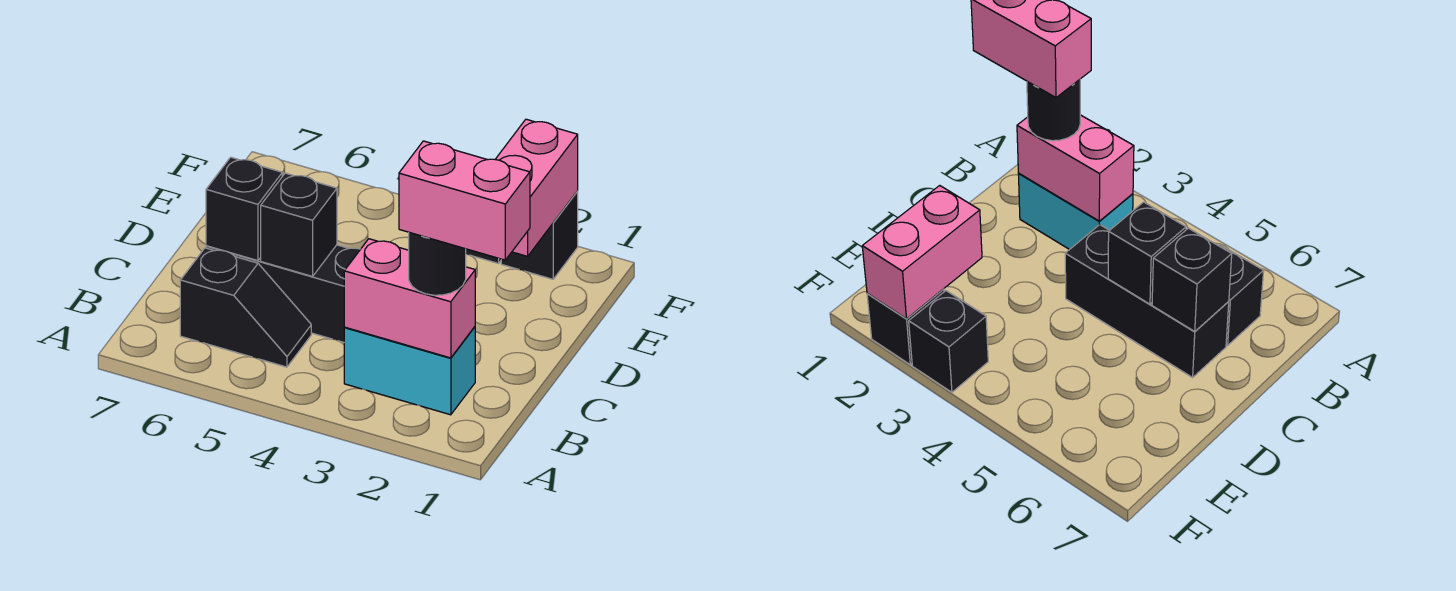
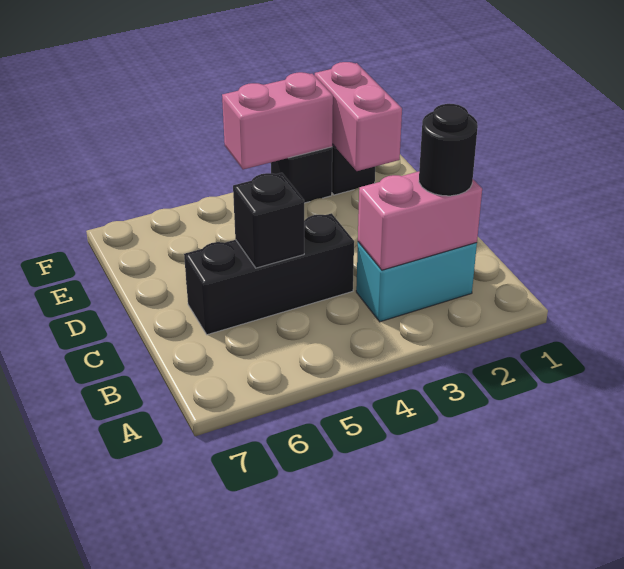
pink brick B1:B2 level 4 -> pink brick F3:F4 level 2
black slope B5:B6 level 1 top 6 -> none
black brick C6 level 2 -> none

